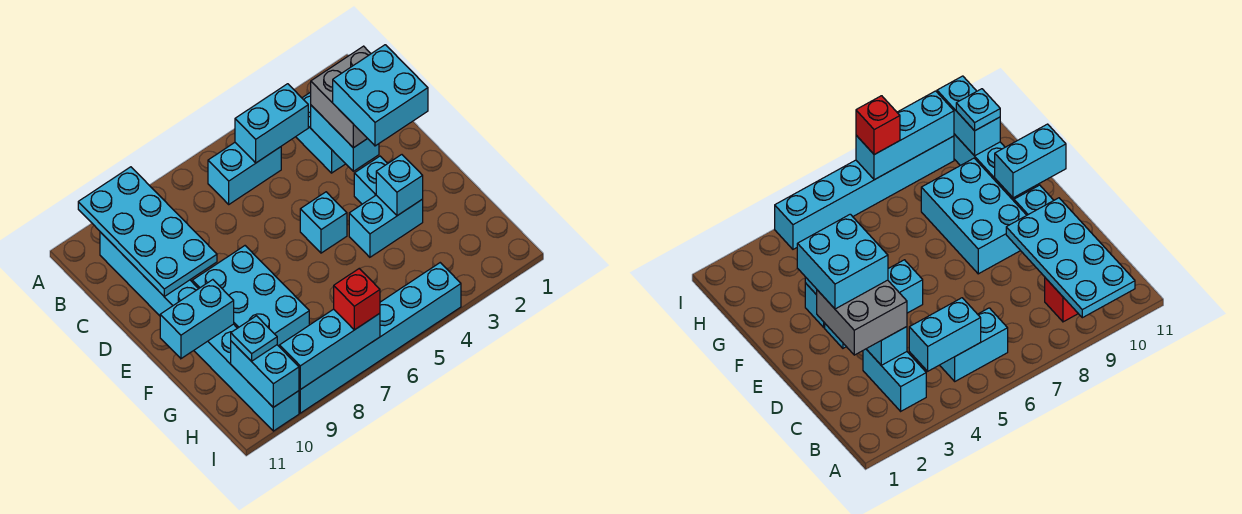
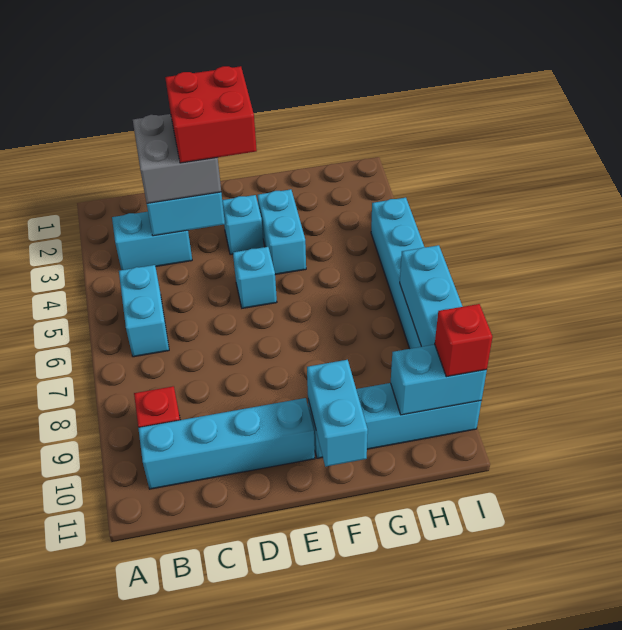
cyan plate A9:D10 level 2 -> none
cyan brick B4:B5 level 2 -> none
cyan brick D2:E3 level 4 -> red brick D2:E3 level 4
cyan brick E8:G9 level 1 -> none
cyan brick F3 level 2 -> none
cyan plate H10 level 3 -> none
red brick I7 level 3 -> red brick I10 level 3

